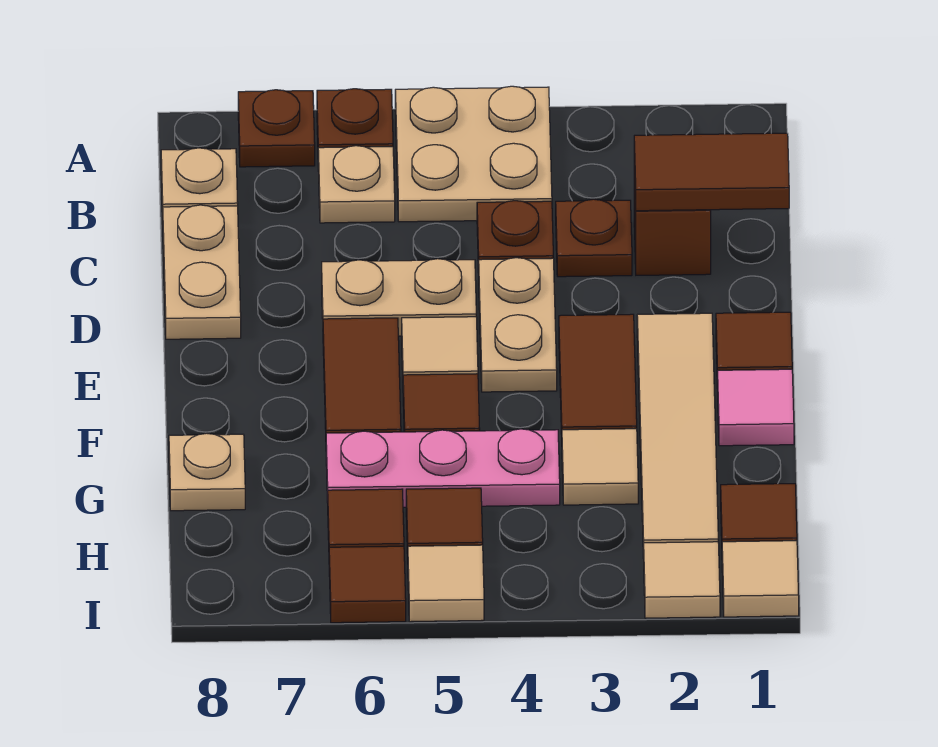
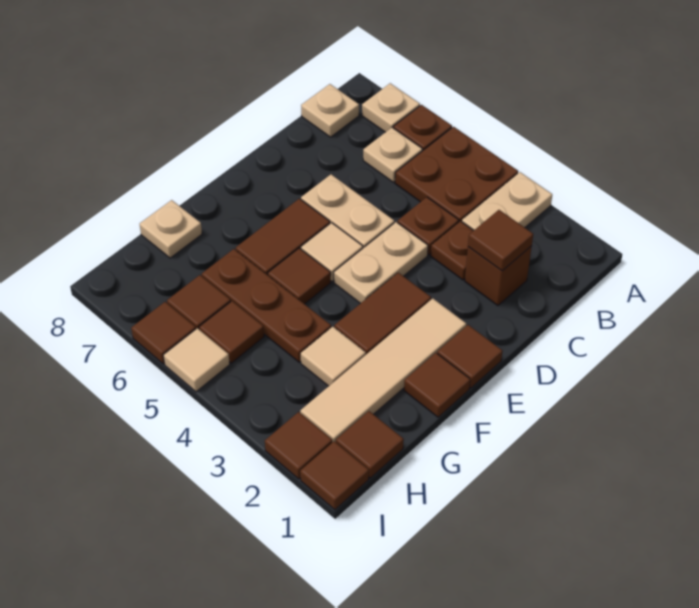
tan plate A4:B5 level 1 -> brown plate A4:B5 level 1
brown plate A7 level 1 -> tan plate A7 level 1
brown tile C1:C2 level 2 -> brown tile C2 level 2
tan plate C8:D8 level 1 -> tan plate A3:B3 level 1
pink tile F1 level 1 -> brown tile F1 level 1
pink plate G4:G6 level 1 -> brown plate G4:G6 level 1
tan tile I1 level 1 -> brown tile I1 level 1
tan tile I2 level 1 -> brown tile I2 level 1

